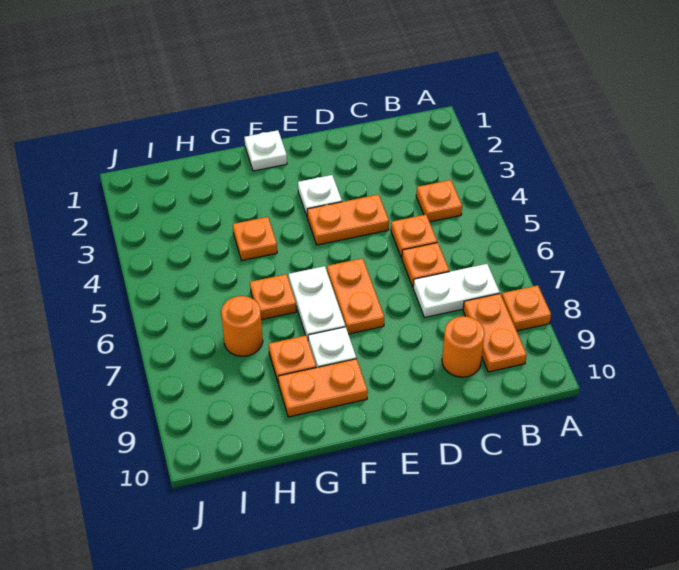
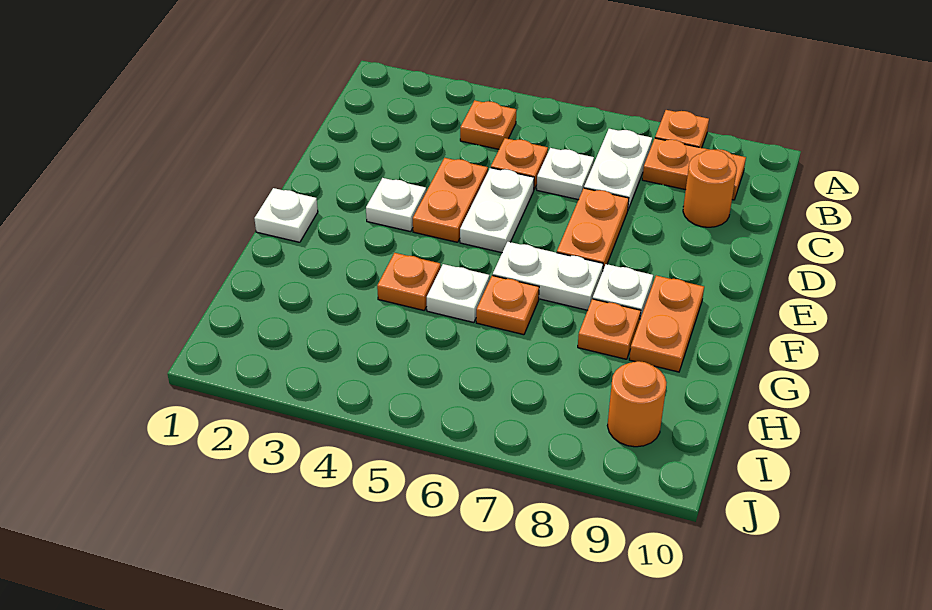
orange plate C6 level 1 -> white plate C6 level 1
none -> white plate D5:E5 level 1
orange plate E6:E7 level 1 -> orange plate D7:E7 level 1
none -> white plate G5 level 1
orange round brick H7 level 1 -> orange round brick I9 level 1

